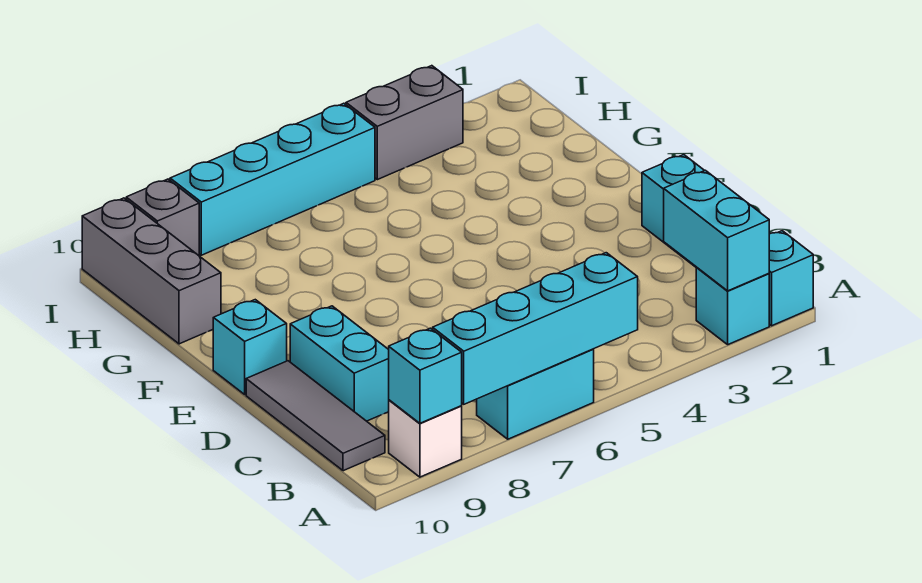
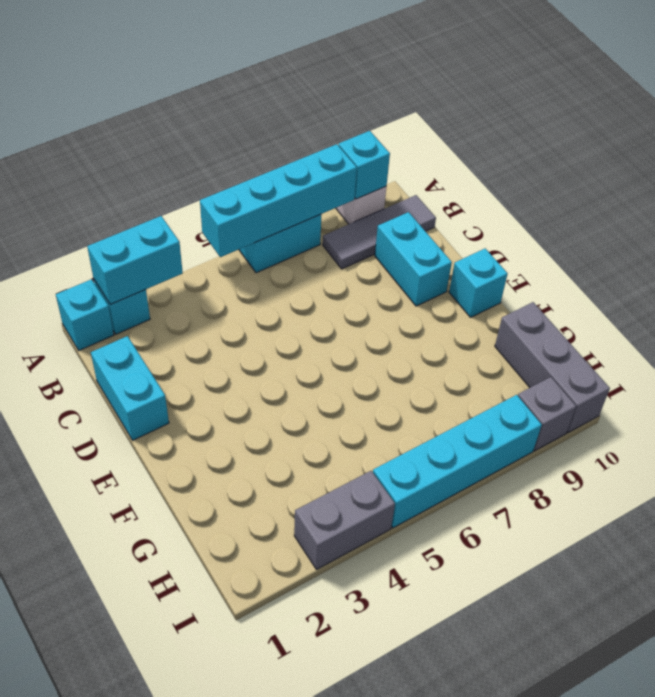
cyan brick A2:B2 level 2 -> cyan brick A2:A3 level 2
grey tile B10:D10 level 1 -> grey tile B8:B10 level 1

